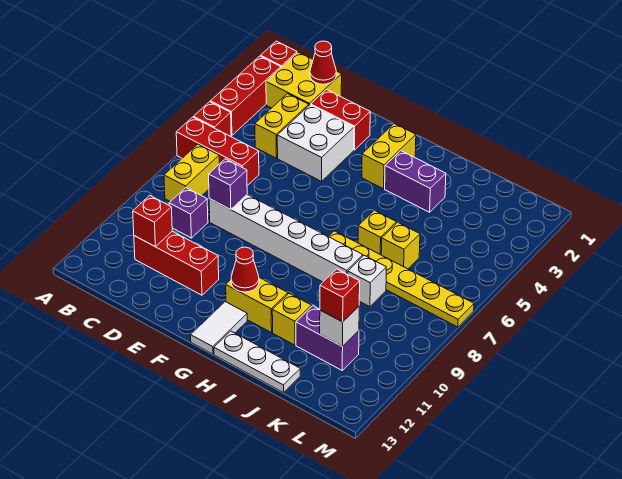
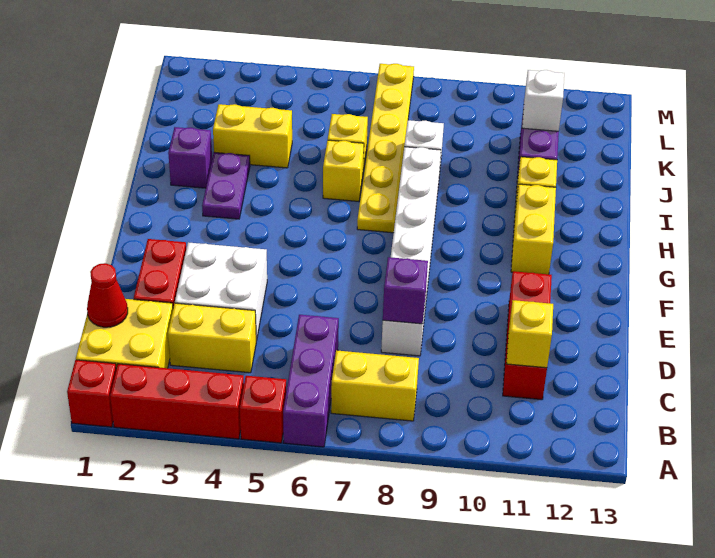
red brick A6:C6 level 1 -> purple brick A6:C6 level 1
purple brick C9 level 1 -> purple brick I2 level 1
red brick C11 level 2 -> yellow brick C11 level 2
yellow brick G2:G3 level 1 -> yellow brick J3:J4 level 1
red cone G11 level 2 -> none
white tile G12:G13 level 1 -> none
purple brick H3:I3 level 1 -> purple plate H3:I3 level 1
white plate H13:J13 level 1 -> none
red brick K11 level 3 -> none

